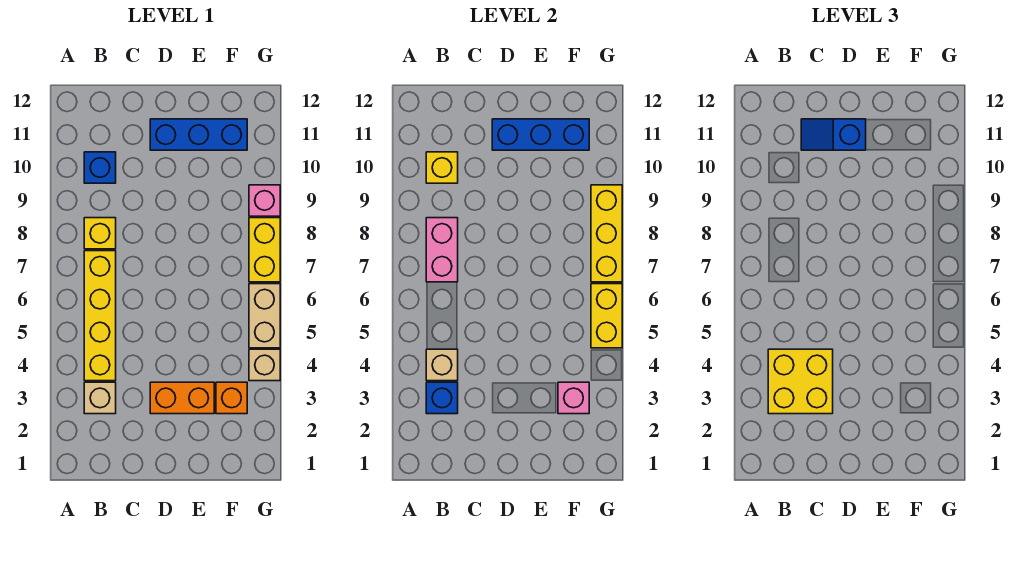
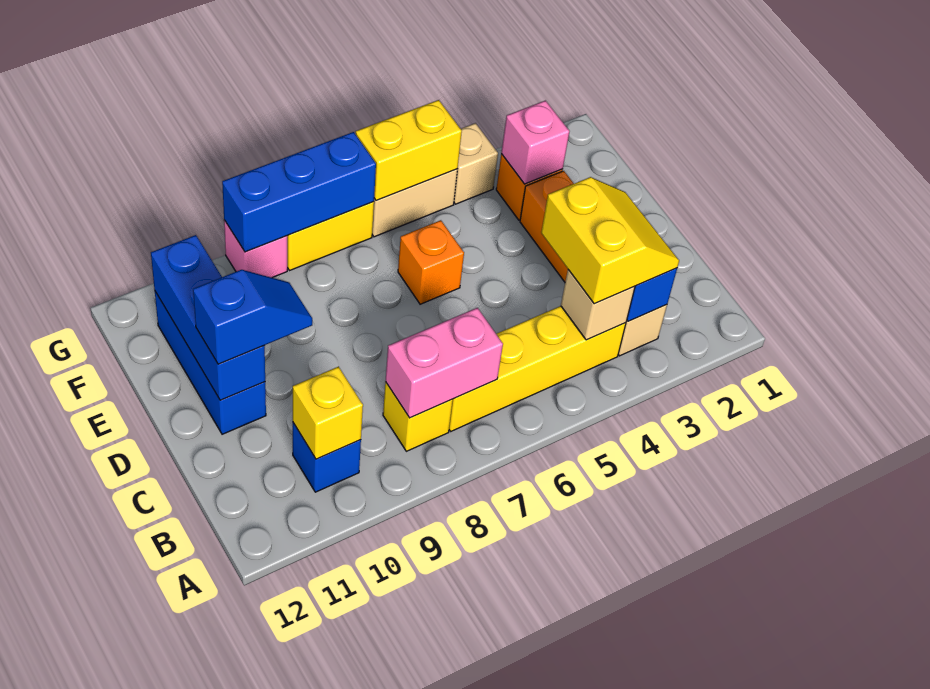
yellow brick B3:C4 level 3 -> yellow slope B3:C4 level 3 top 4
blue slope C11:D11 level 3 top D -> blue slope D10:D11 level 3 top 11
none -> orange brick E6 level 1
yellow brick G7:G9 level 2 -> blue brick G7:G9 level 2

